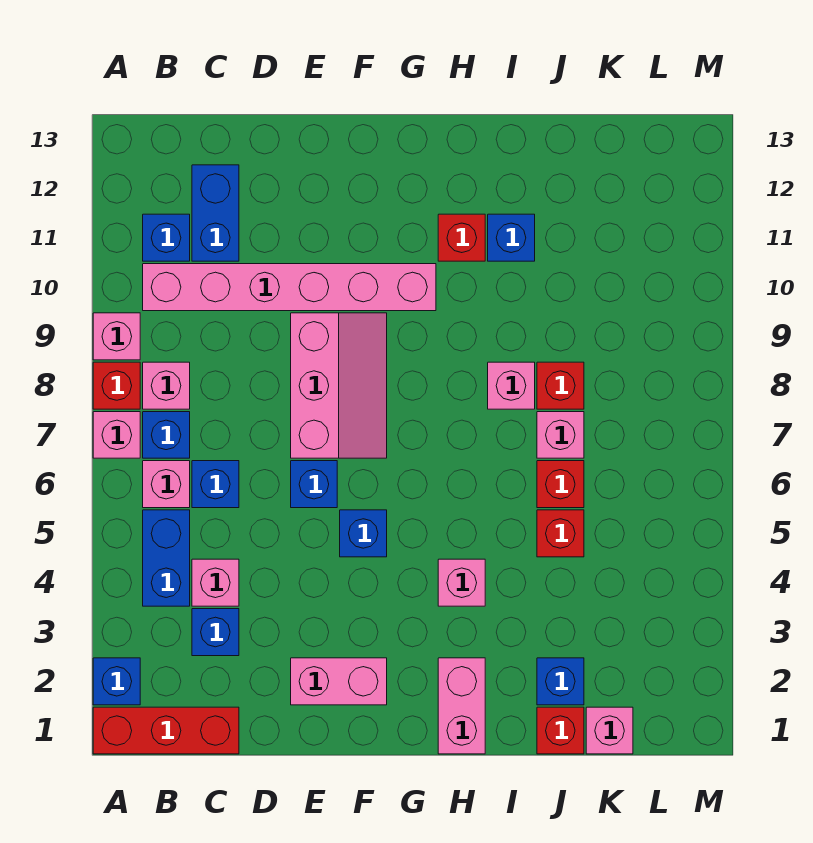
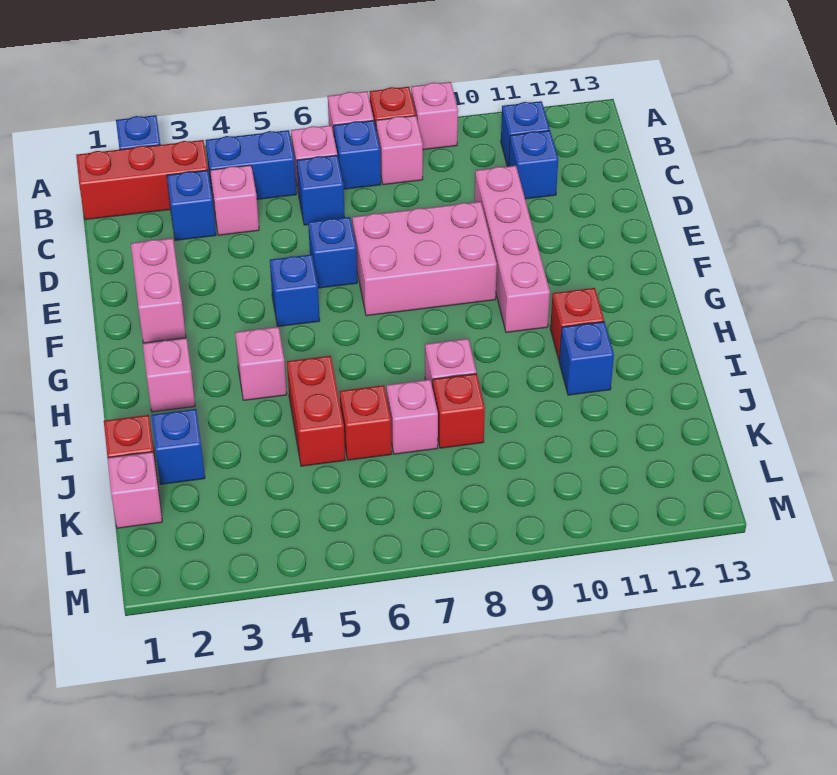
red brick A1:C1 level 1 -> red brick B1:B3 level 1
pink brick B10:G10 level 1 -> pink brick D10:G10 level 1
blue brick C11:C12 level 1 -> blue brick C11 level 1
pink slope E7:F9 level 1 top E -> pink brick E7:F9 level 1
pink brick H1:H2 level 1 -> pink brick H2 level 1
red brick J5 level 1 -> red brick I5:J5 level 1

